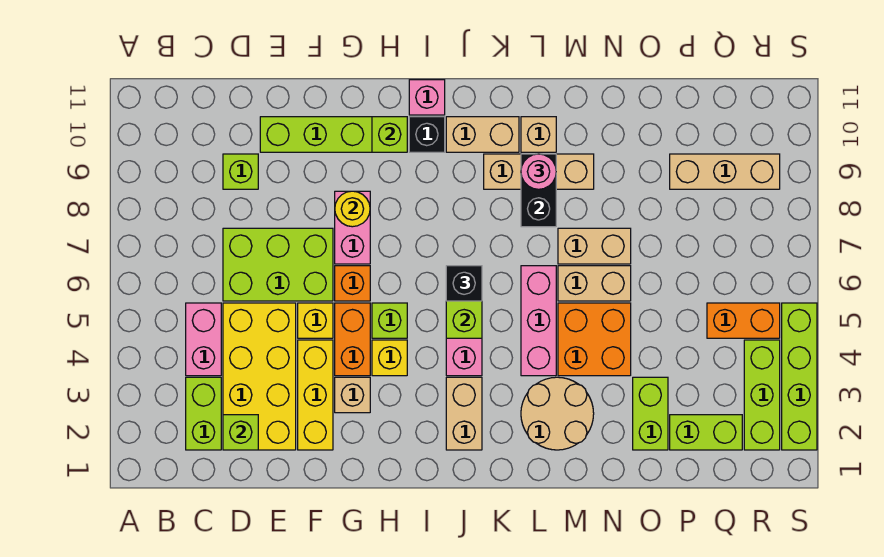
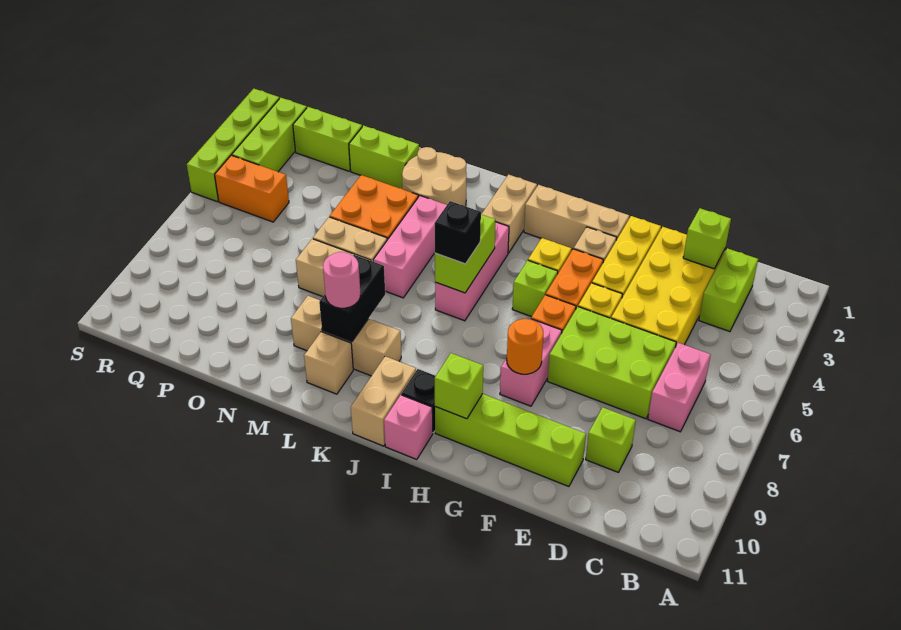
pink brick C4:C5 level 1 -> pink brick C6:C7 level 1
yellow round brick G8 level 2 -> orange round brick G8 level 2
tan brick J10:K10 level 1 -> tan brick J10:J11 level 1
lime brick O2:O3 level 1 -> lime brick N2:O2 level 1
tan brick P9:R9 level 1 -> tan brick G2:I2 level 1

